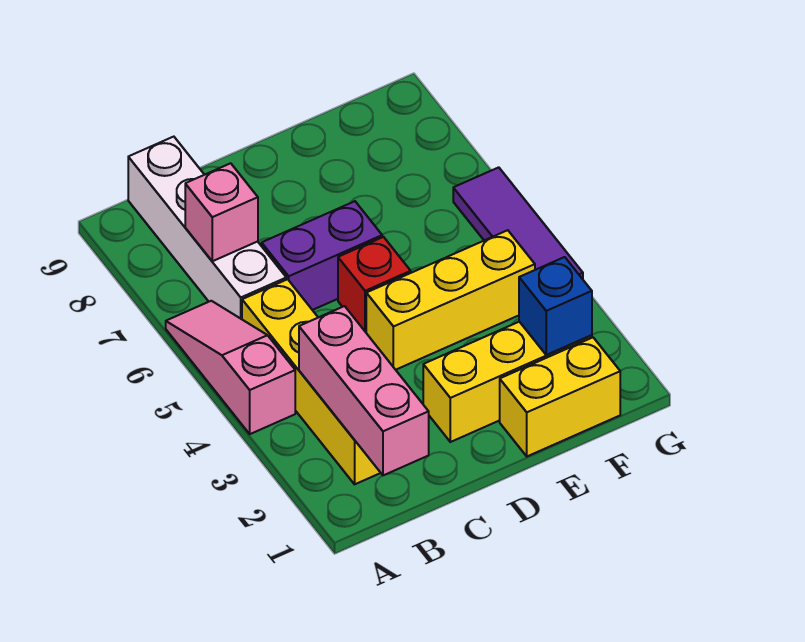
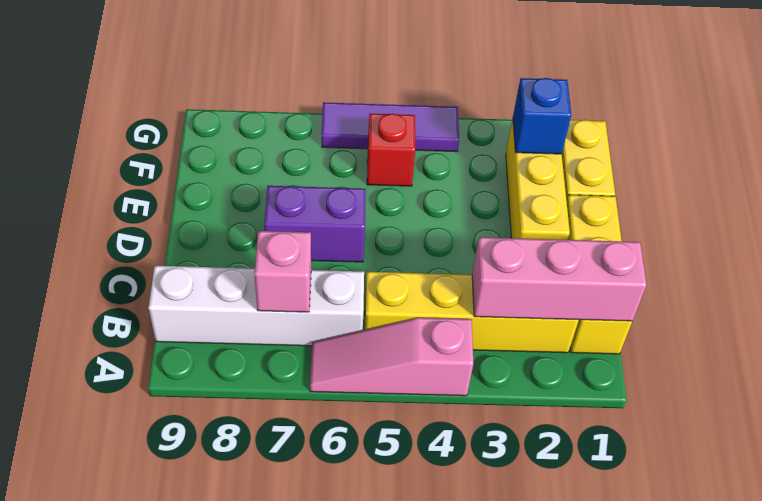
purple brick C6:D6 level 1 -> purple brick D6:D7 level 1
yellow brick D4:F4 level 1 -> yellow brick B1:D1 level 1
red brick D5 level 1 -> red brick F5 level 1

